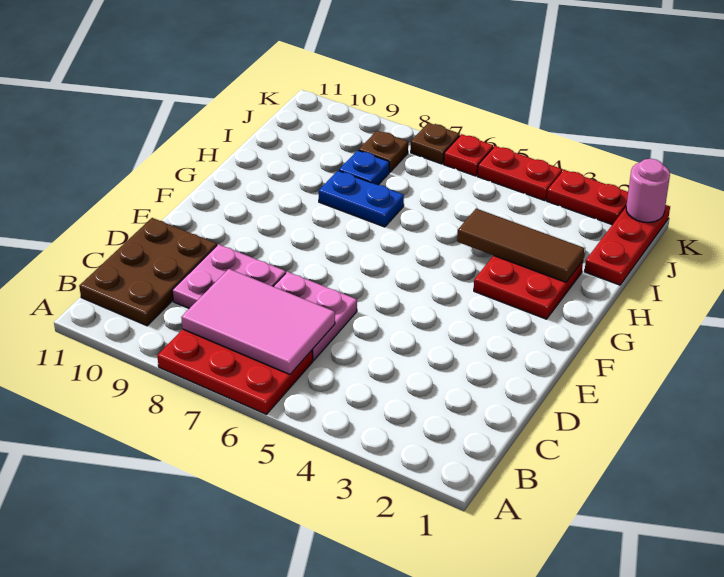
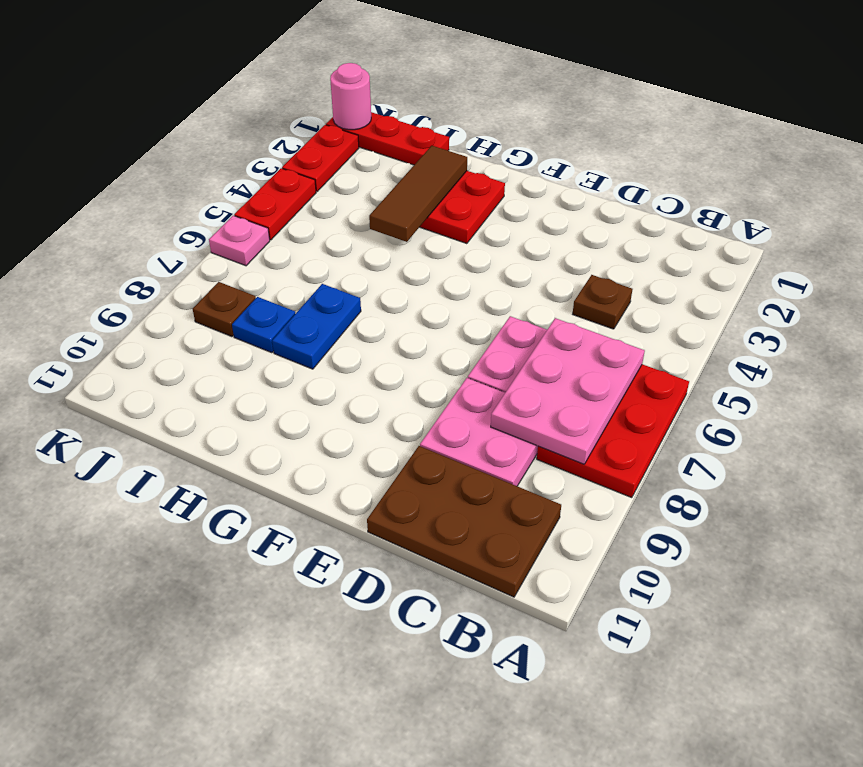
pink tile B6:C8 level 2 -> pink plate B6:C8 level 2
red plate K6 level 1 -> pink plate K6 level 1
brown plate K7 level 1 -> brown plate C4 level 1

